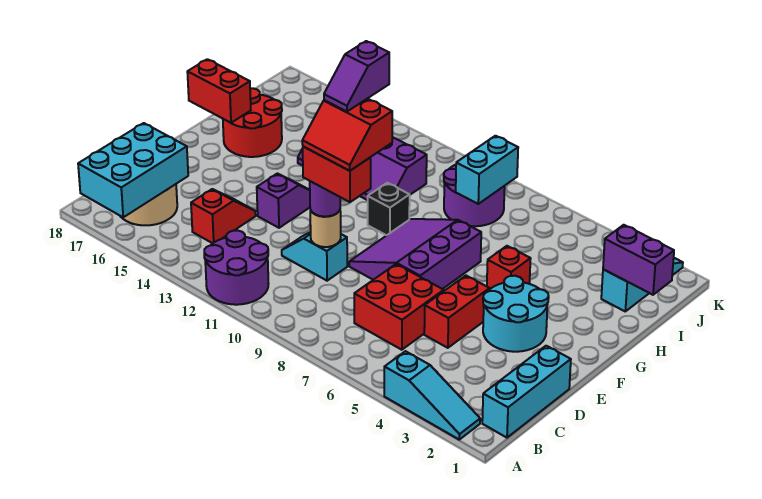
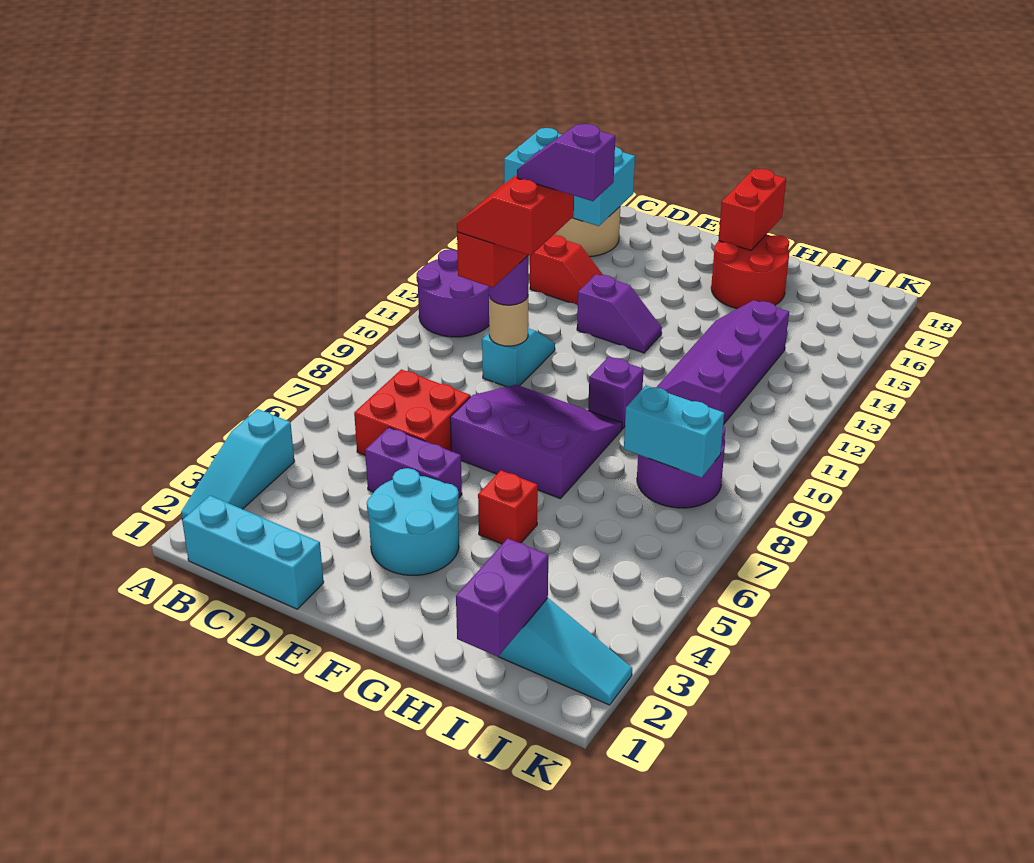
red brick D5:E5 level 1 -> purple brick D5:E5 level 1
black brick G10 level 1 -> purple brick G10 level 1

